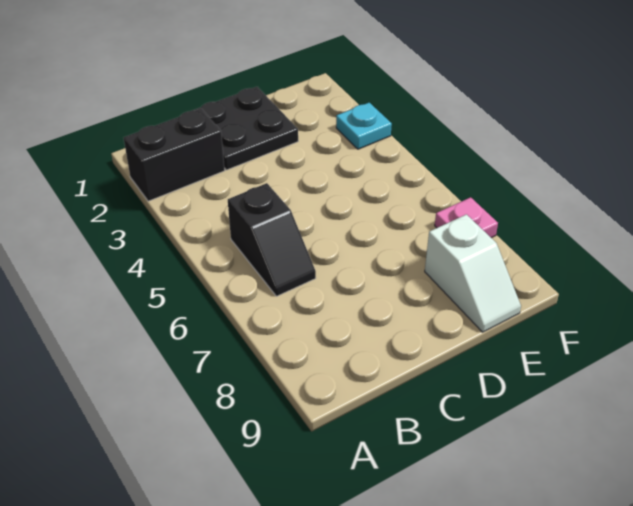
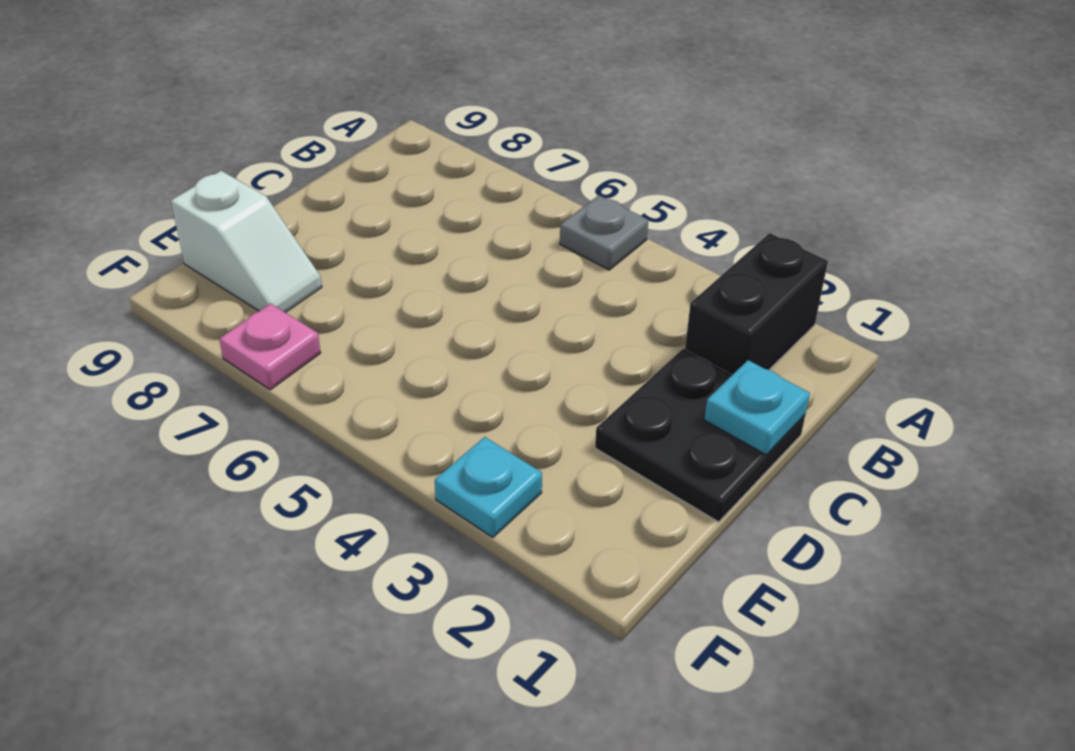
none -> grey plate A5 level 1
black slope B5:B6 level 1 top 5 -> none
none -> cyan plate C1 level 2
white slope E8:E9 level 1 top 8 -> white slope E8:E9 level 1 top 9

